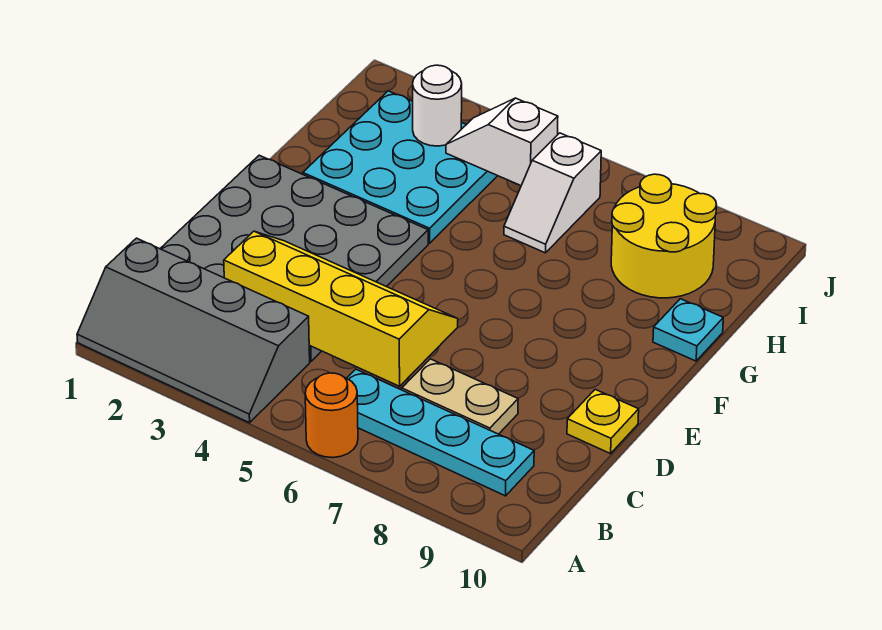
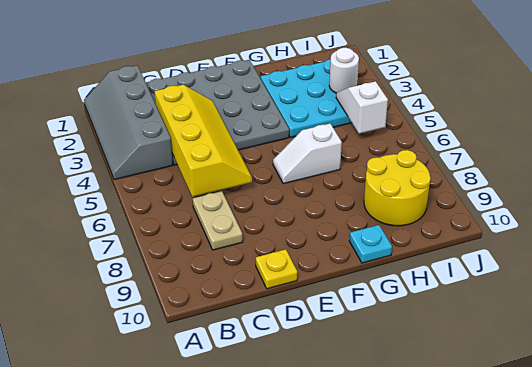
orange round brick A6 level 1 -> none
cyan plate B6:B9 level 1 -> none
white slope H6:I6 level 1 top I -> white slope F6:G6 level 1 top G

